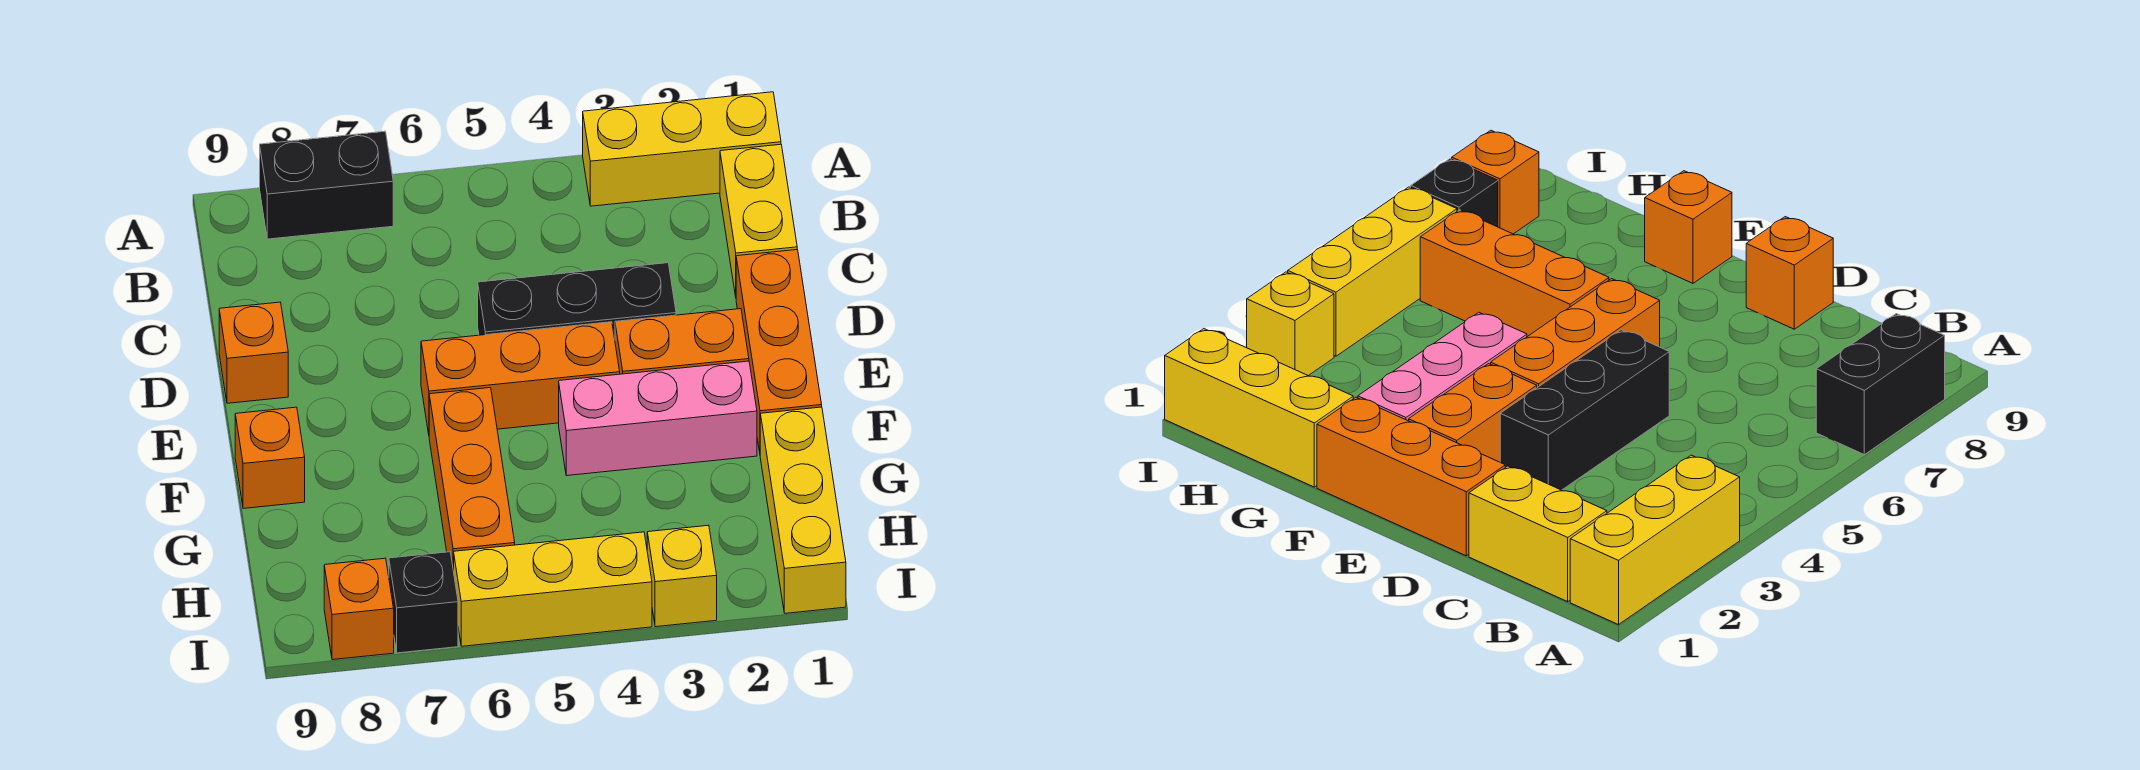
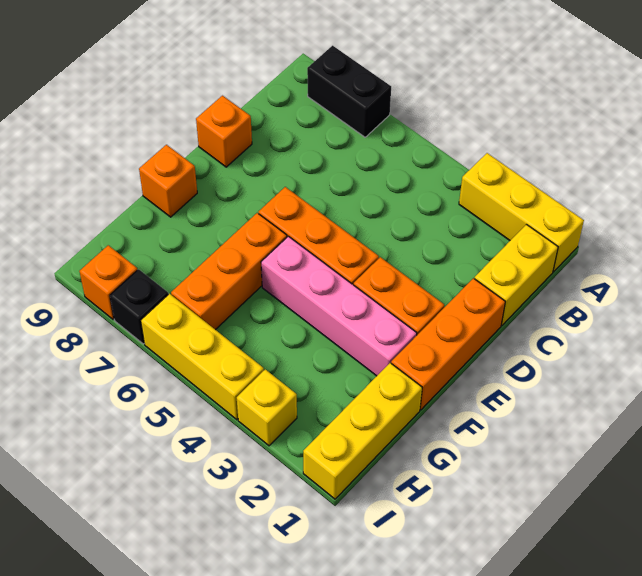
black brick D3:D5 level 1 -> none
pink brick F2:F4 level 1 -> pink brick F2:F5 level 1

